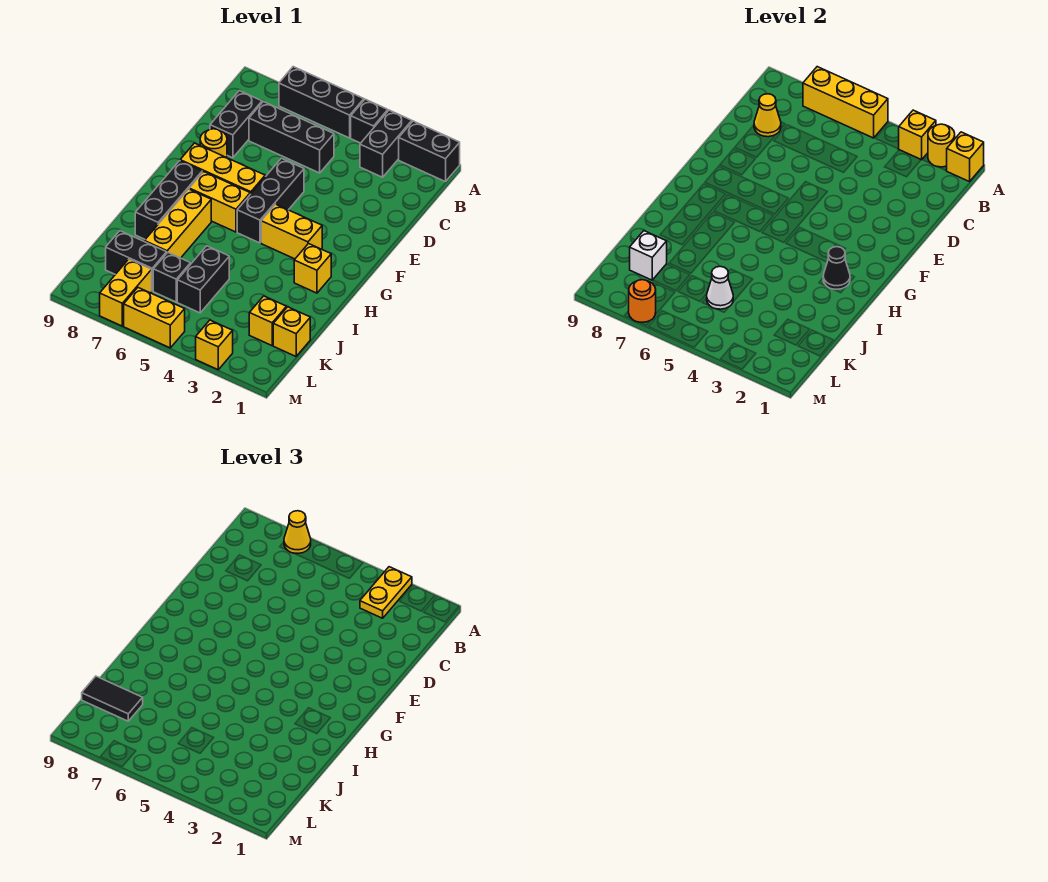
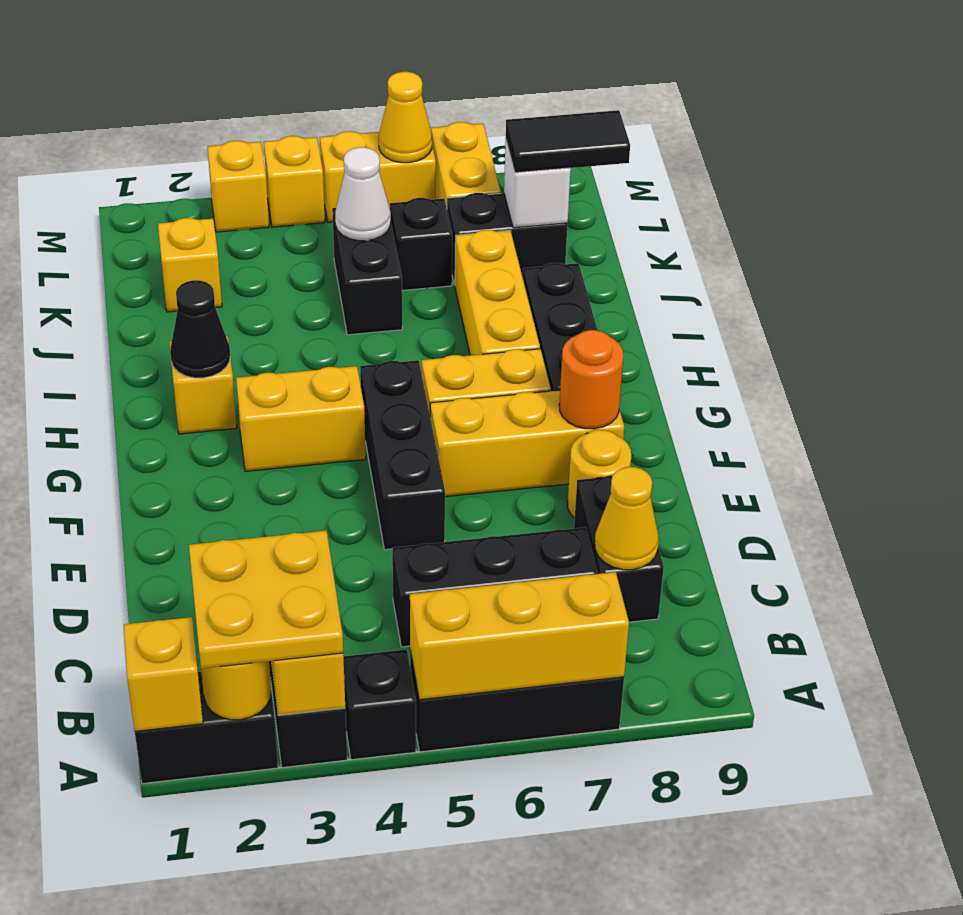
yellow plate A3:B3 level 3 -> yellow plate A2:B3 level 3
yellow cone A7 level 3 -> yellow cone M6 level 2
yellow brick K1 level 1 -> yellow brick M4 level 1
orange round brick M7 level 2 -> orange round brick F8 level 2

